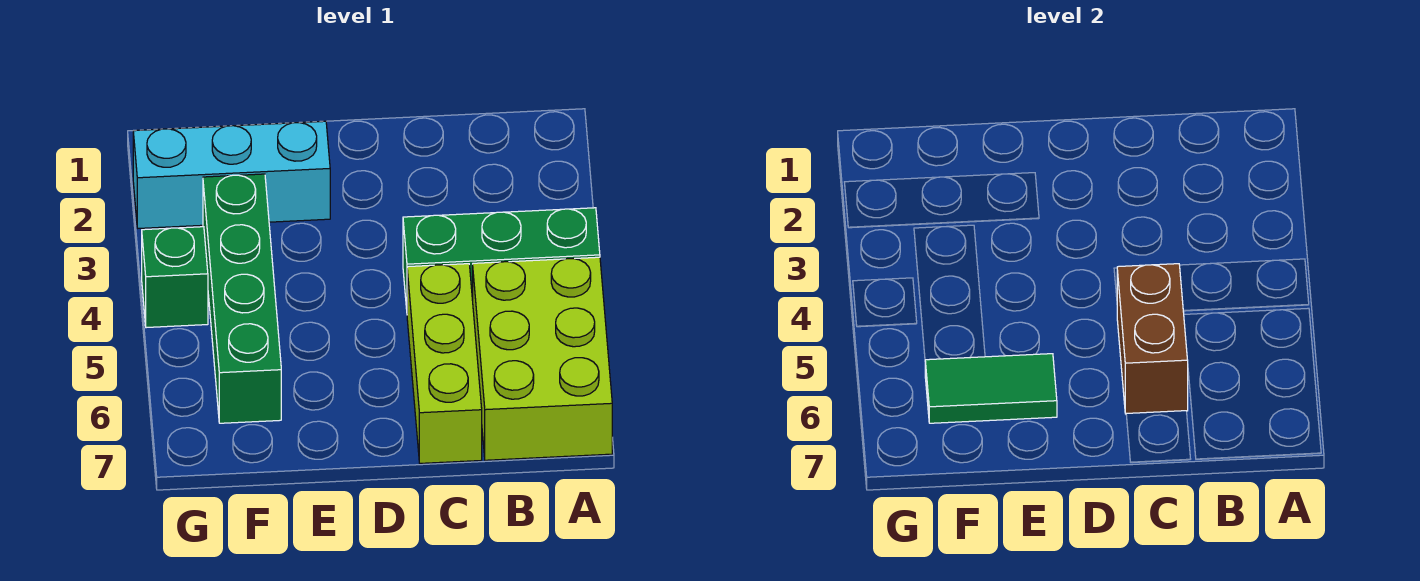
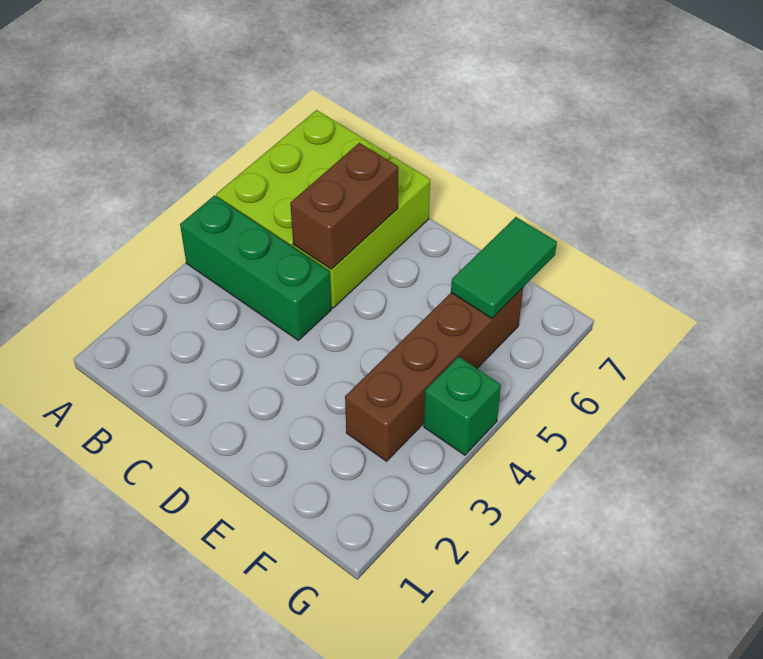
cyan brick E2:G2 level 1 -> none
green tile E6:F6 level 2 -> green tile F6:F7 level 2
green brick F3:F6 level 1 -> brown brick F3:F6 level 1

